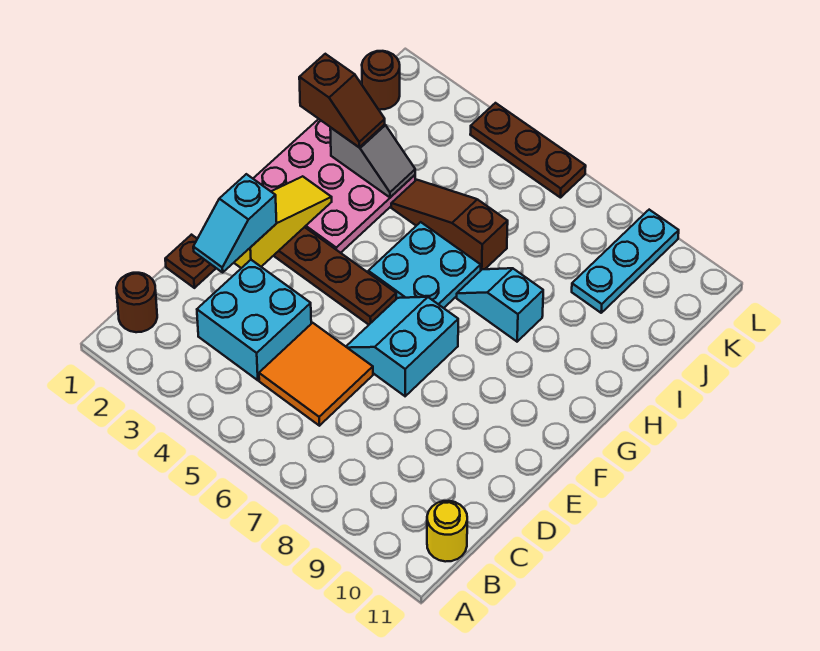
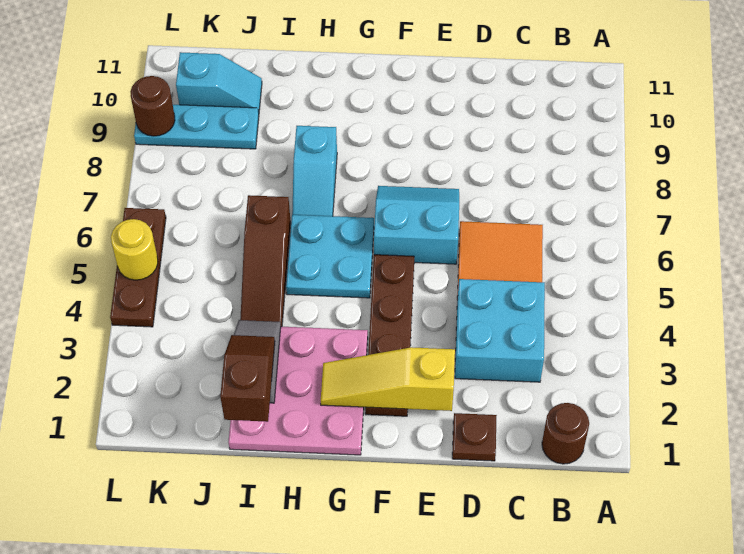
yellow round brick B11 level 1 -> yellow round brick L5 level 2
cyan slope D2:E2 level 3 top E -> cyan slope J10:K10 level 1 top K
cyan slope E6:F7 level 1 top 7 -> cyan slope E6:F7 level 1 top 6
brown round brick K1 level 1 -> brown round brick L9 level 2

